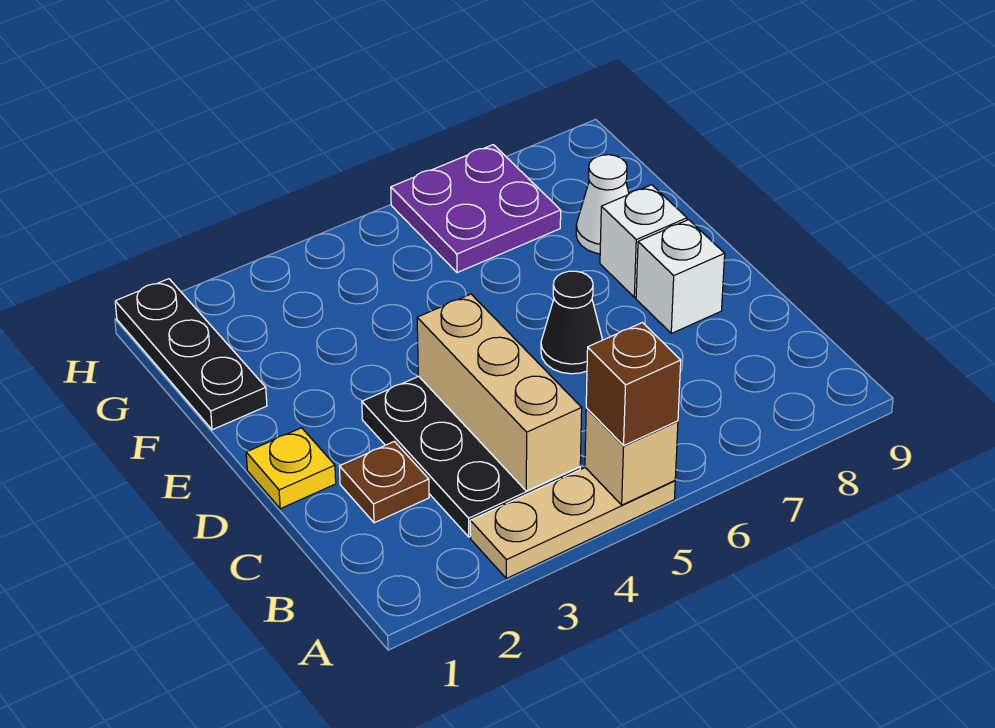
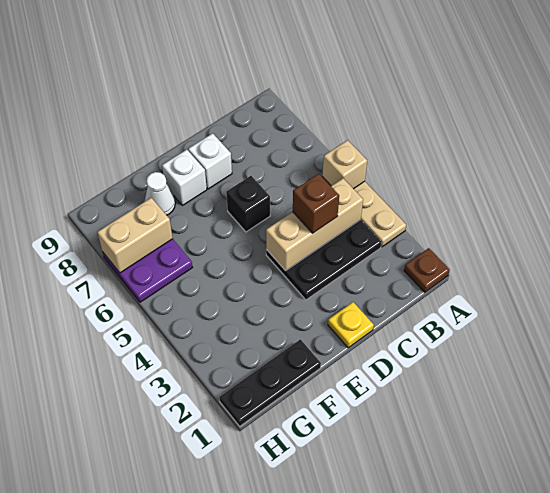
brown brick A5 level 3 -> brown brick C4 level 3
brown plate C2 level 1 -> brown plate A1 level 1
black cone D6 level 1 -> black brick D6 level 1
none -> tan brick G7:H7 level 2

